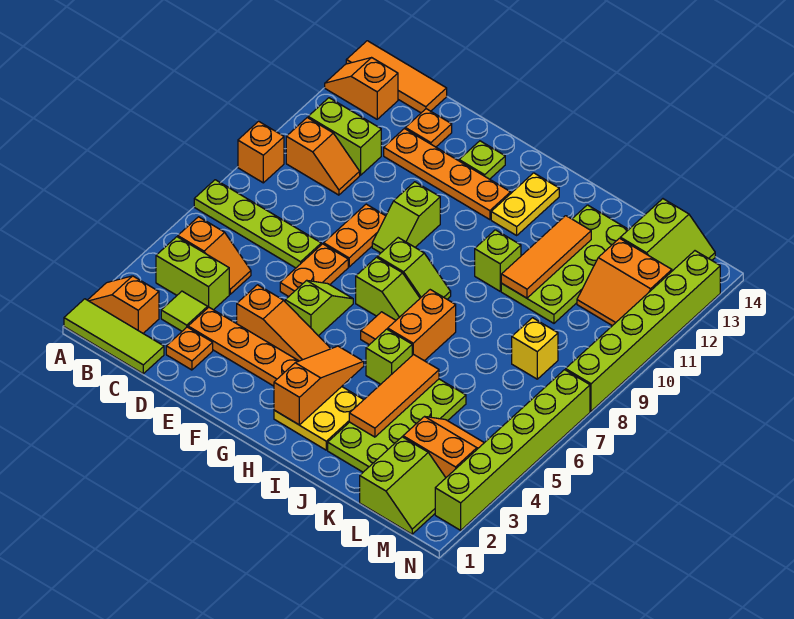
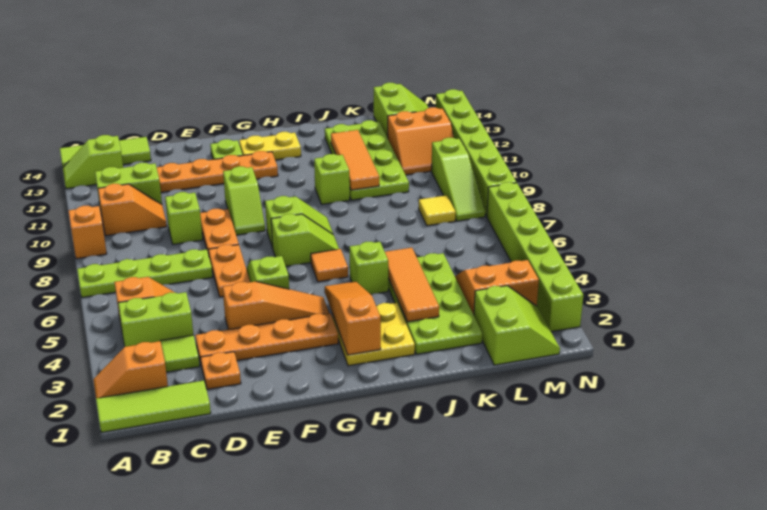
orange slope A13:B13 level 1 top B -> lime slope A13:B13 level 1 top B
orange tile A14:C14 level 1 -> lime tile A14:C14 level 1
none -> lime brick D9 level 1
orange plate D13 level 1 -> none
yellow plate H12:H13 level 1 -> yellow plate G13:H13 level 1
orange brick I6:I7 level 1 -> none
yellow brick L8 level 1 -> yellow tile L8 level 1
none -> lime slope M8:M10 level 1 top 10

